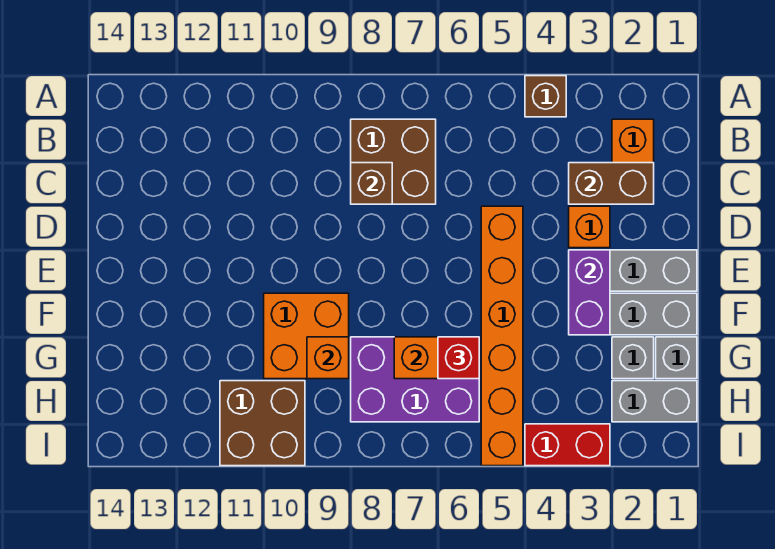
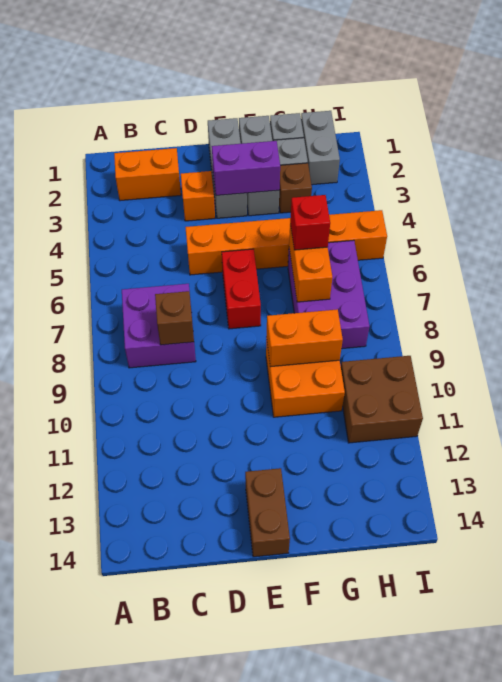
brown brick A4 level 1 -> brown brick G3 level 1
brown brick B7:C8 level 1 -> purple brick B7:C8 level 1
brown brick C2:C3 level 2 -> brown brick E13:E14 level 1
orange brick G9 level 2 -> orange brick F9:G9 level 2
red brick I3:I4 level 1 -> red brick E6:E7 level 1

